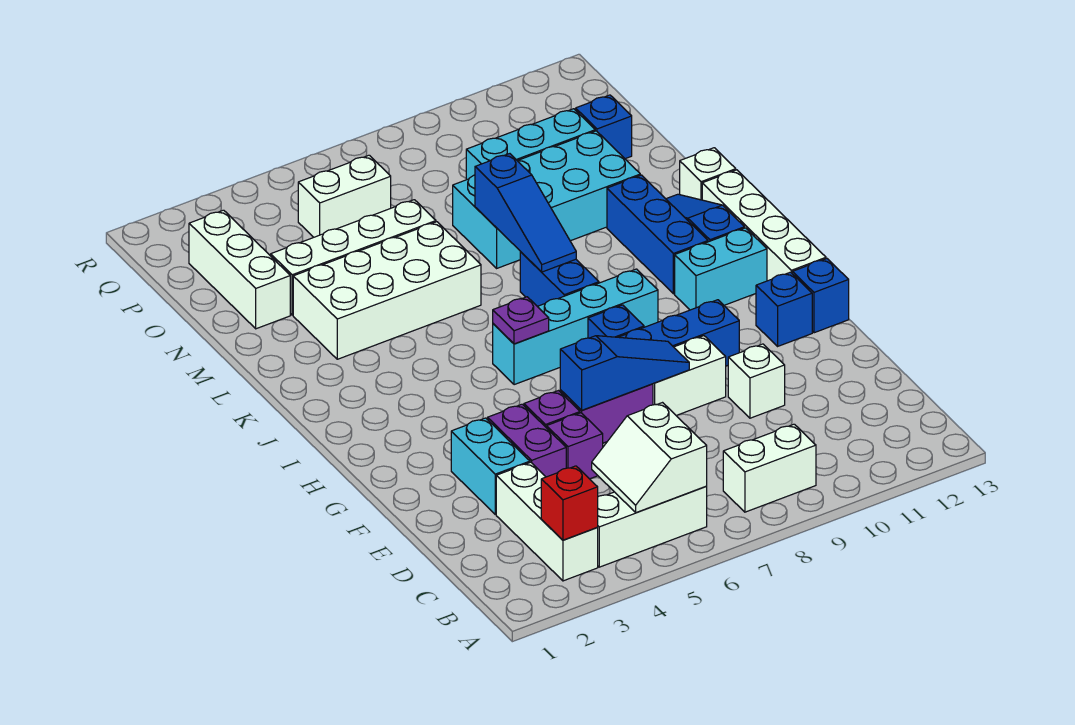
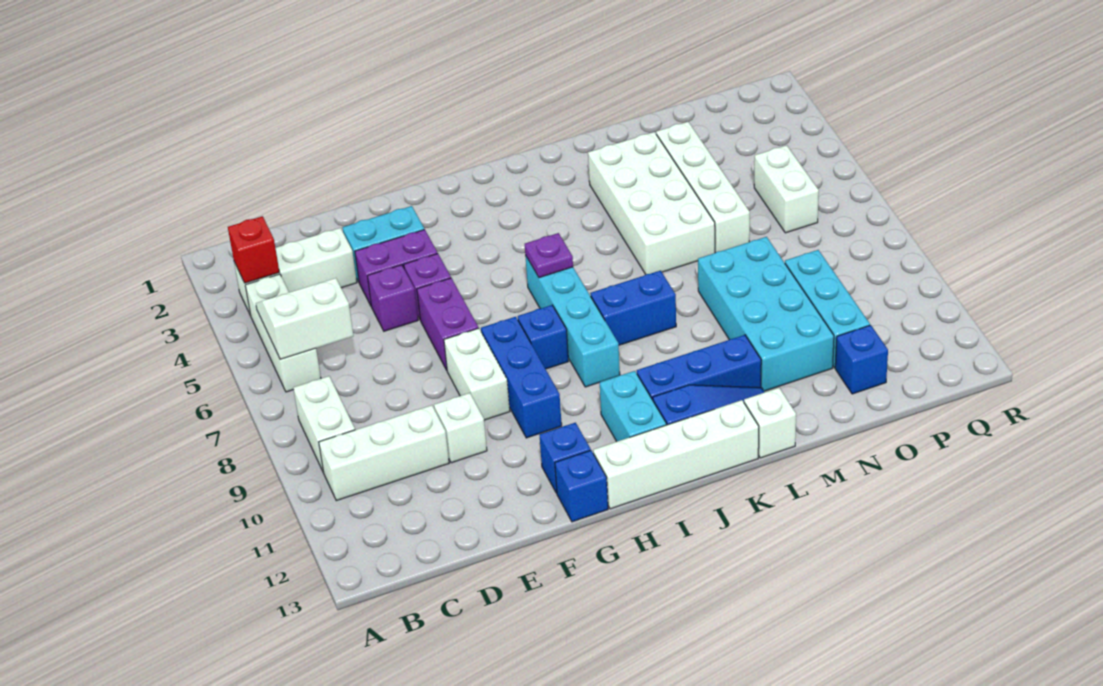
blue slope F6:F8 level 2 top 6 -> none
blue slope K8:M8 level 2 top M -> none
white brick N2:P2 level 1 -> white brick B10:D10 level 1

